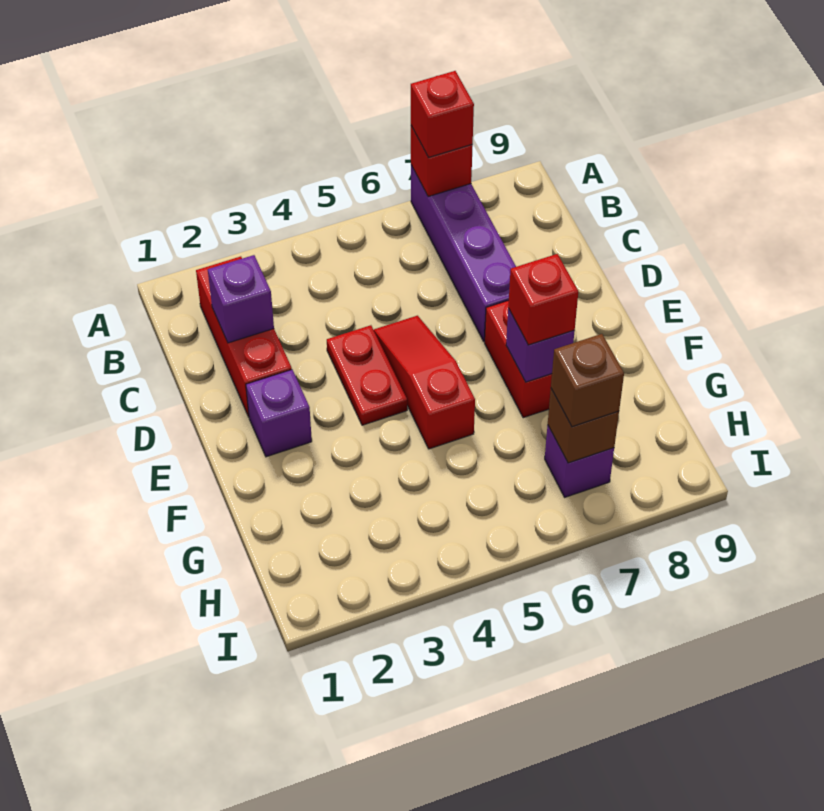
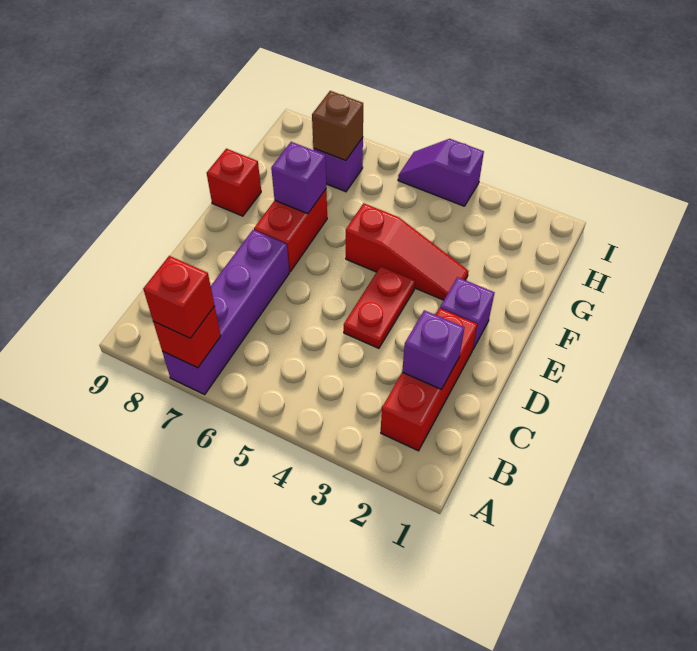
red slope D5:F5 level 1 top F -> red slope F3:F5 level 1 top 5
red brick F7 level 3 -> red brick F9 level 1
brown brick H7 level 3 -> none
none -> purple slope I4:I5 level 1 top 4

